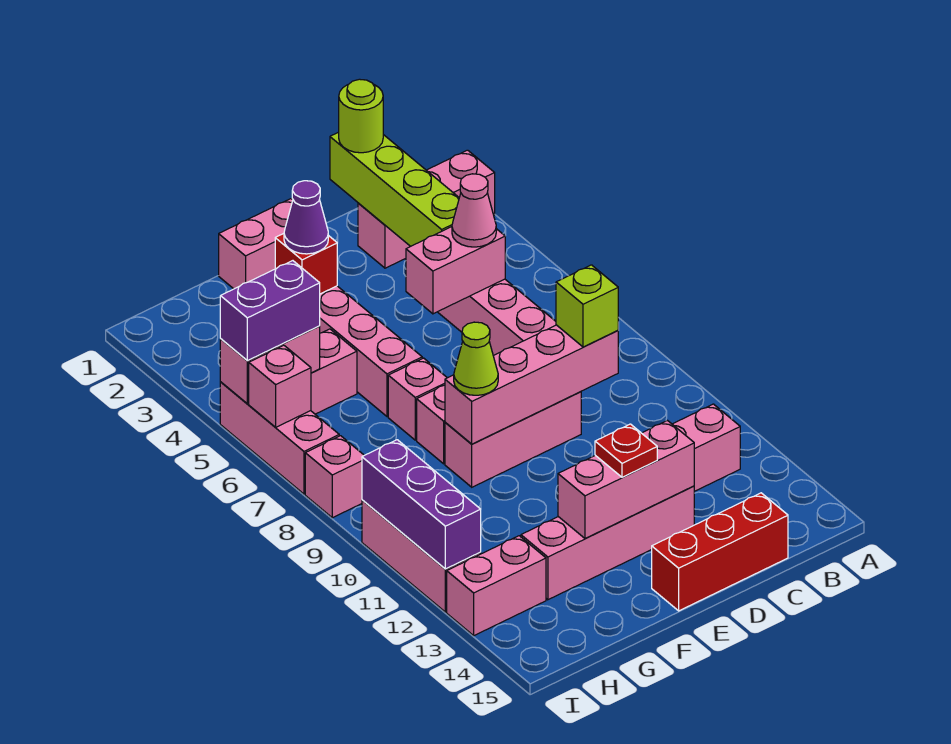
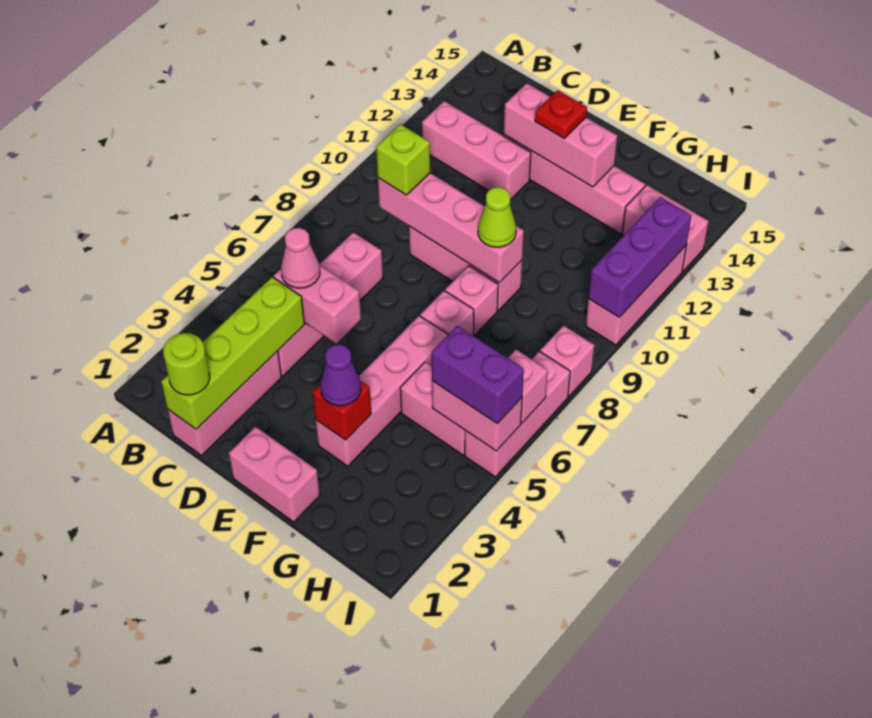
pink brick A2:C2 level 1 -> pink brick C1:C3 level 1
red brick C15:E15 level 1 -> none

